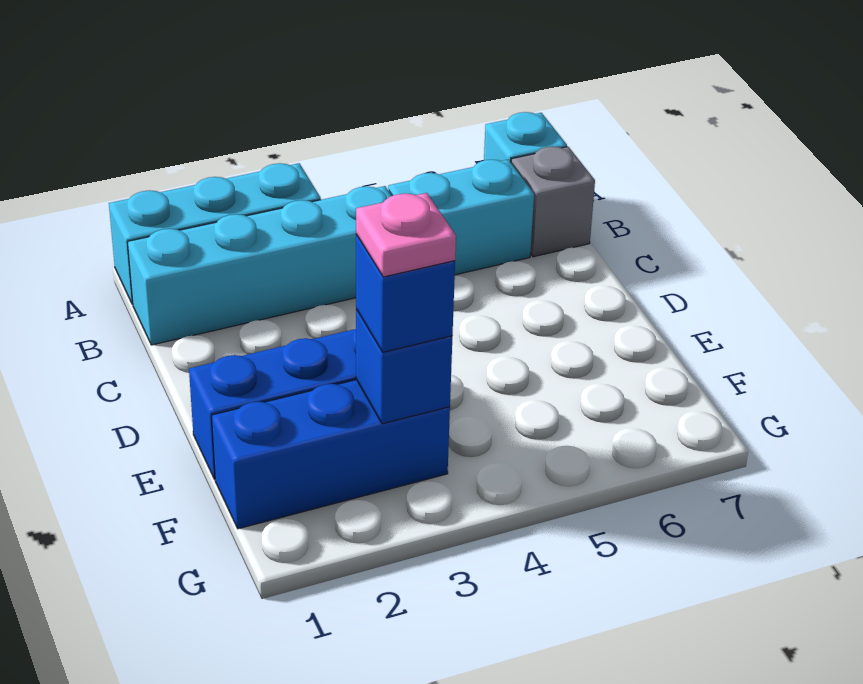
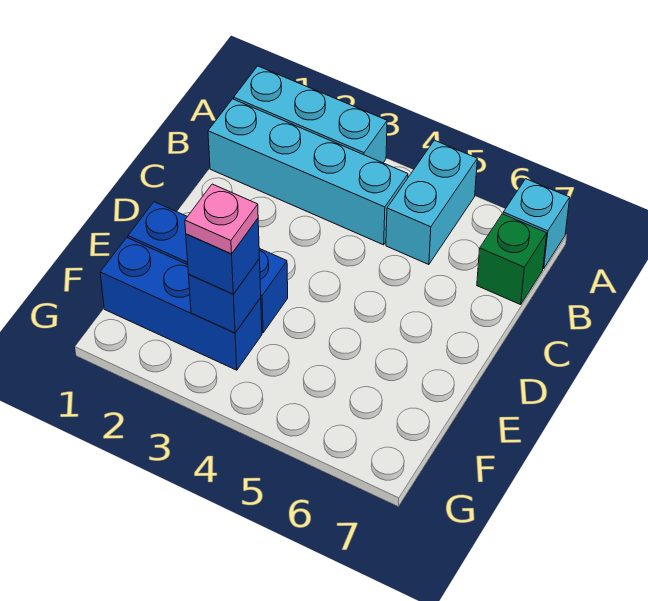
cyan brick B5:B6 level 1 -> cyan brick A5:B5 level 1
grey brick B7 level 1 -> green brick B7 level 1

